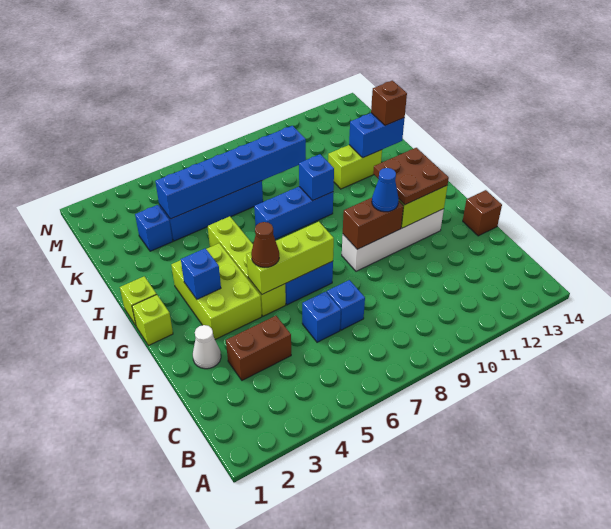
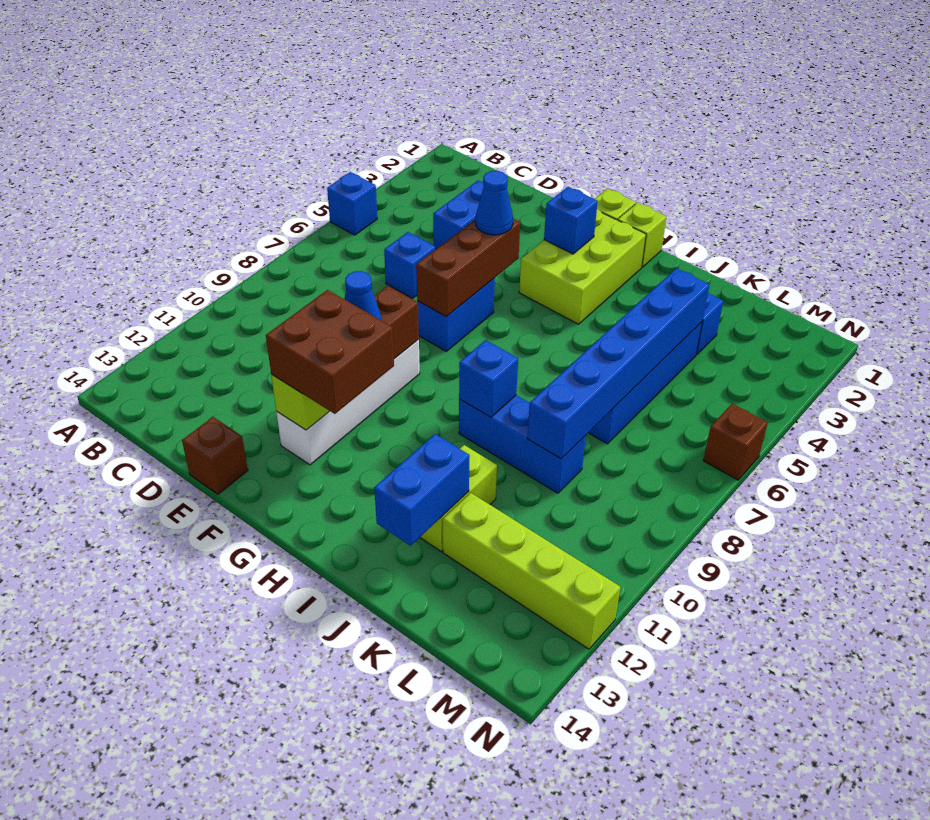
brown brick D3:D4 level 1 -> blue brick D3:D4 level 1
blue brick D7 level 1 -> blue brick A5 level 1
white cone E2 level 1 -> none
lime brick F3:H4 level 1 -> lime brick G2:H4 level 1
lime brick F5:I5 level 1 -> lime brick K12:N12 level 1
lime brick F5:F7 level 2 -> brown brick F5:F7 level 2
brown cone F5 level 3 -> blue cone F5 level 3
brown plate F11:G12 level 3 -> brown brick F11:G12 level 3
blue brick I7:I9 level 1 -> blue brick I9:K9 level 1
brown brick J13 level 3 -> brown brick N6 level 1

